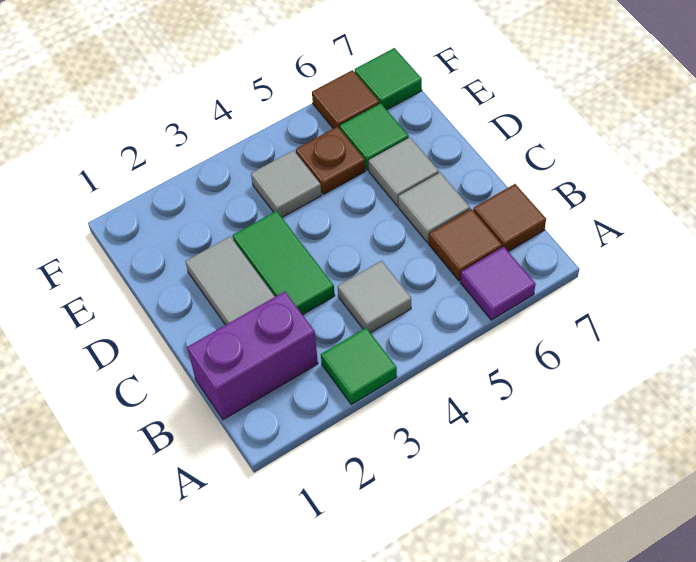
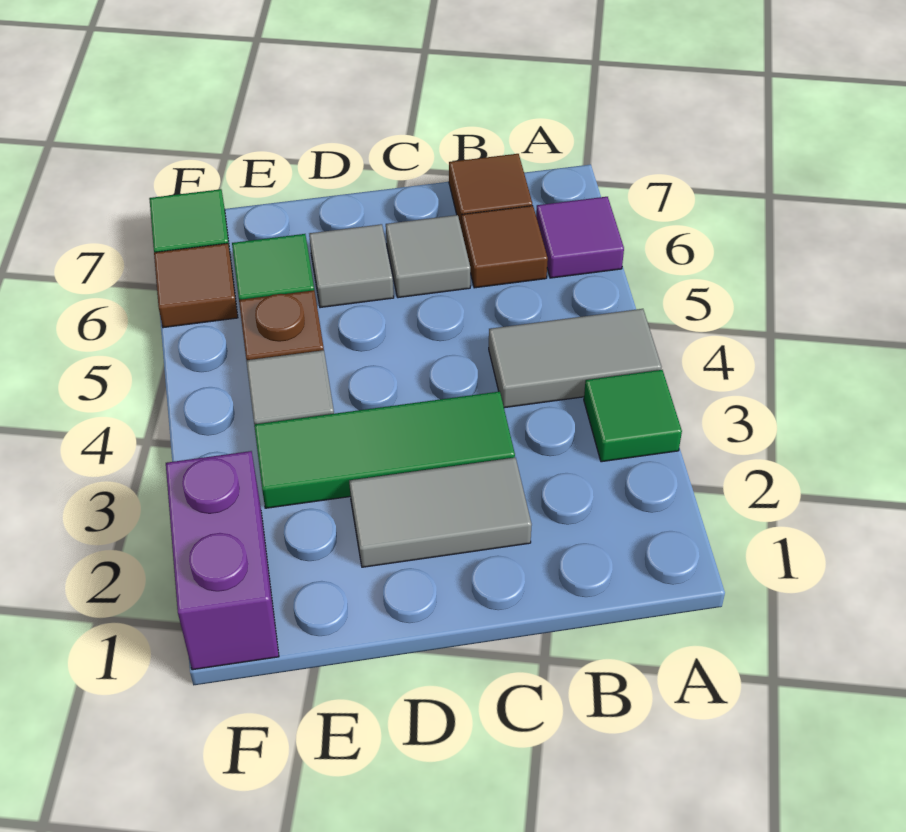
purple brick B1:B2 level 1 -> purple brick F1:F2 level 1
grey tile B4 level 1 -> grey tile A4:B4 level 1
green tile C3:D3 level 1 -> green tile C3:E3 level 1

